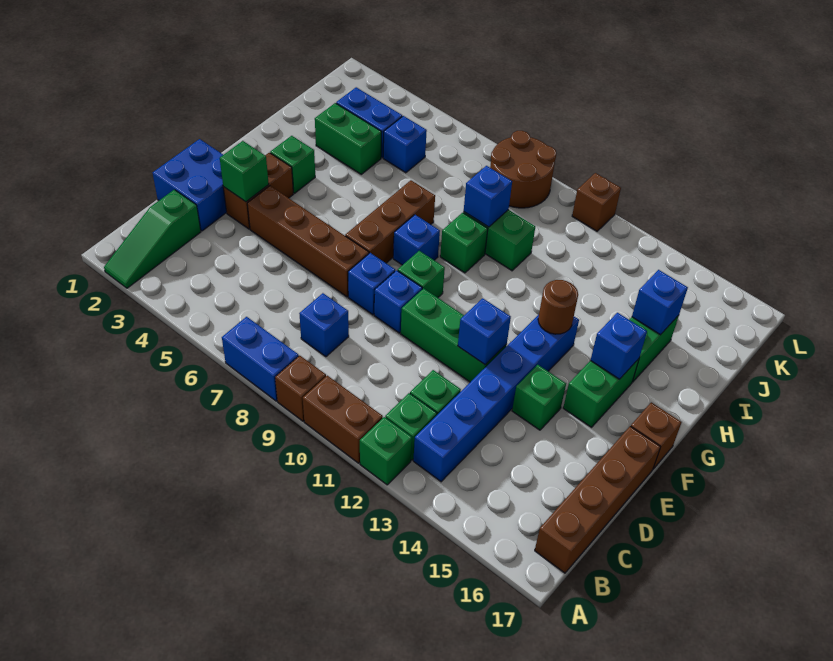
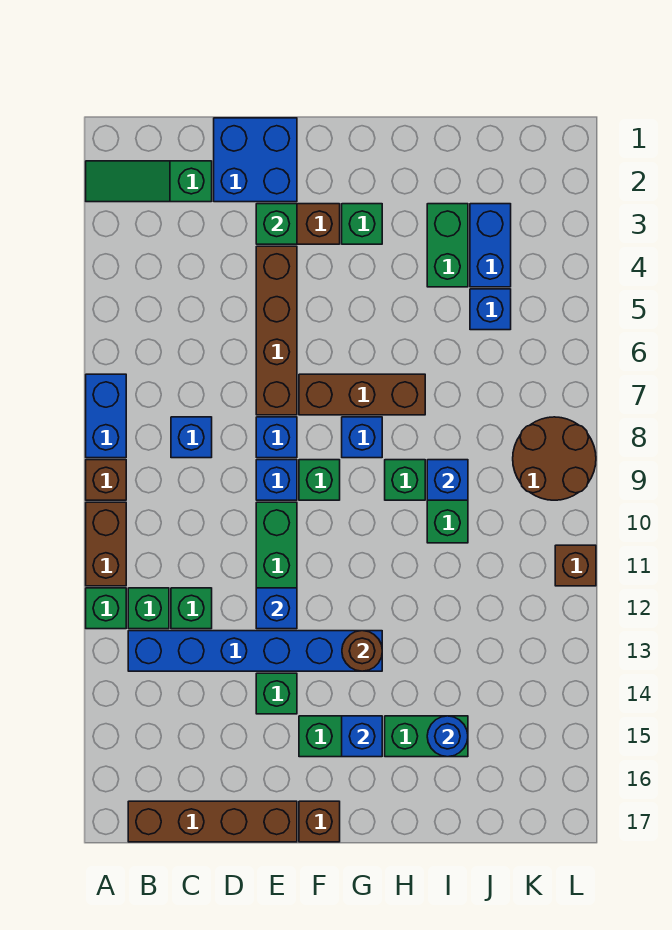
blue brick I15 level 2 -> blue round brick I15 level 2

